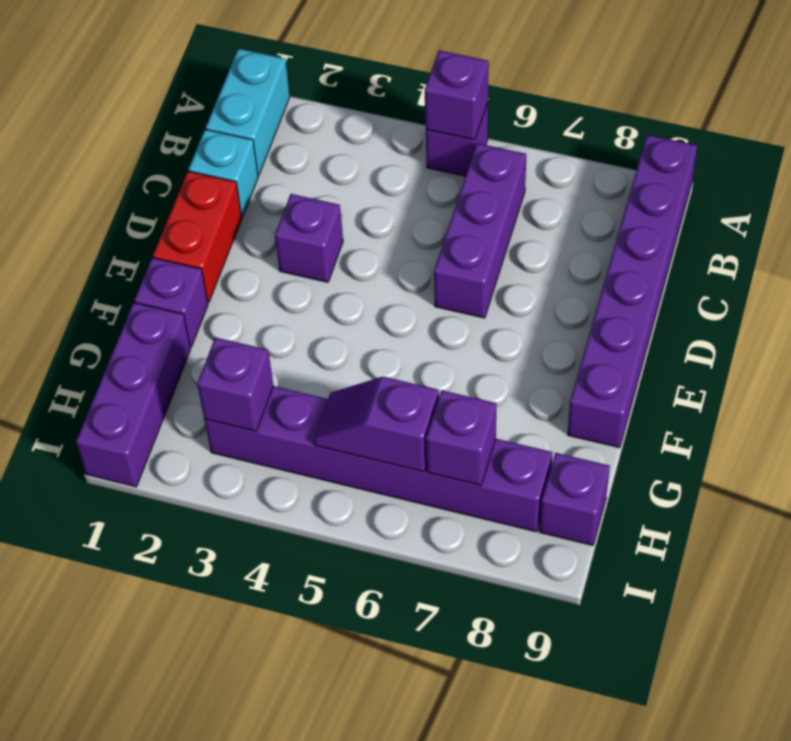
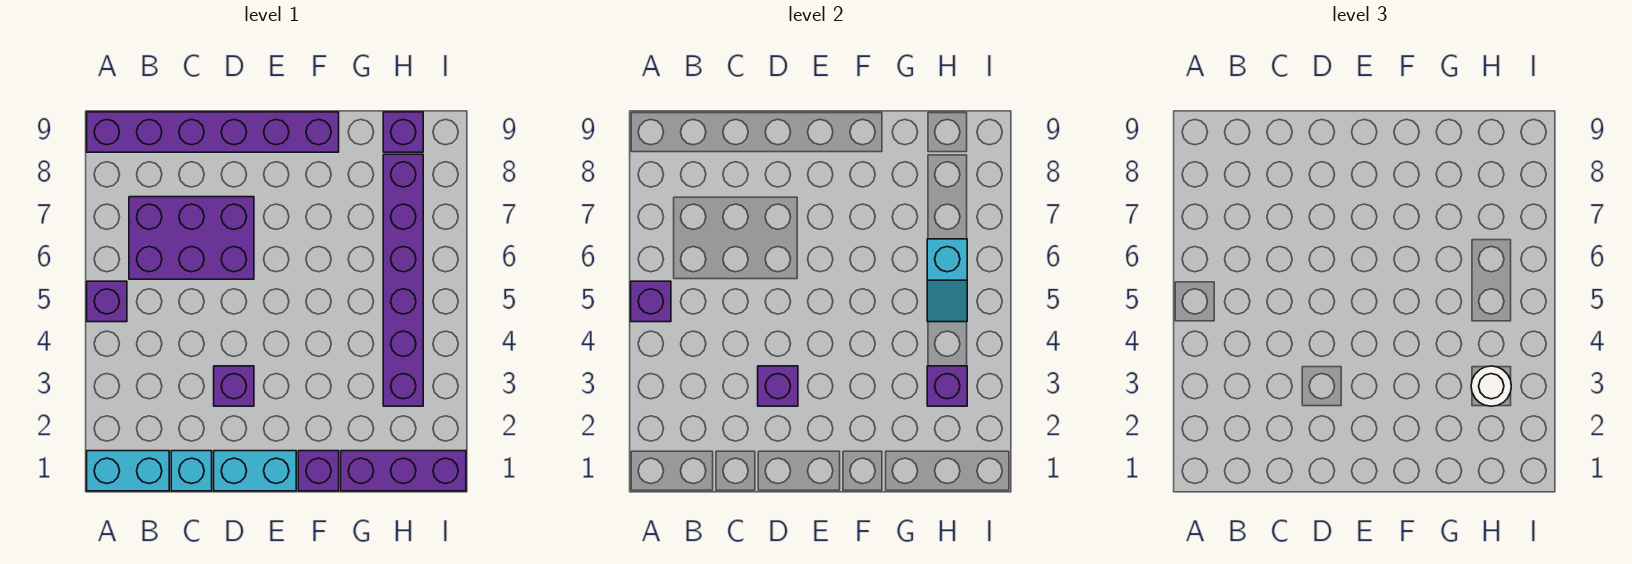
purple brick B6:D6 level 1 -> purple brick B6:D7 level 1
red brick D1:E1 level 1 -> cyan brick D1:E1 level 1
none -> white round brick H3 level 3
purple slope H5:H6 level 2 top 6 -> cyan slope H5:H6 level 2 top 6
purple brick H7 level 2 -> purple brick D3 level 2

